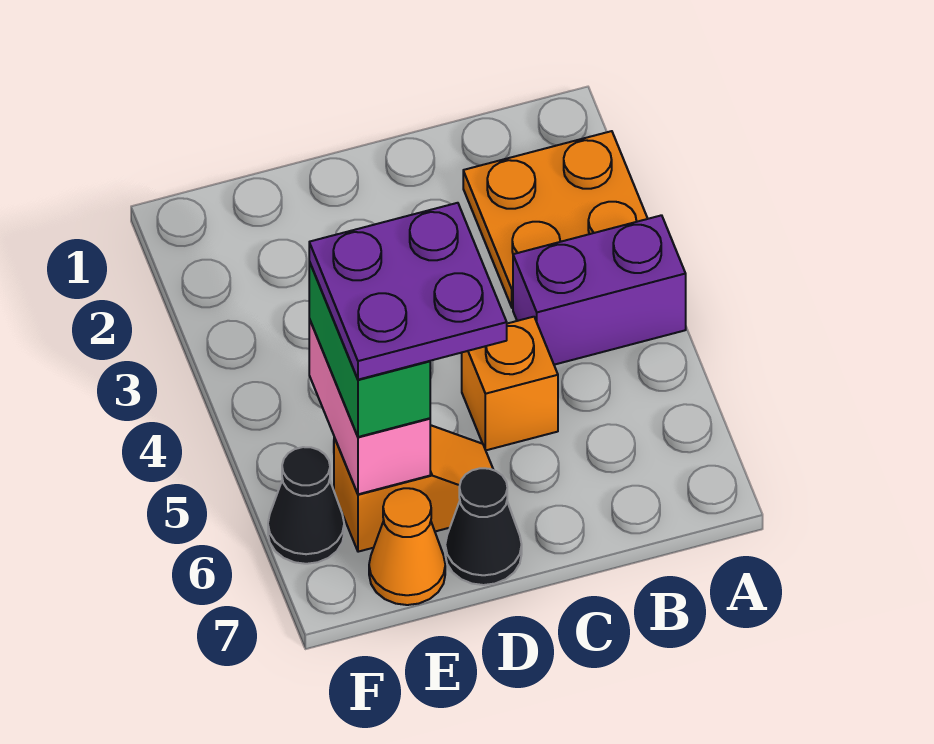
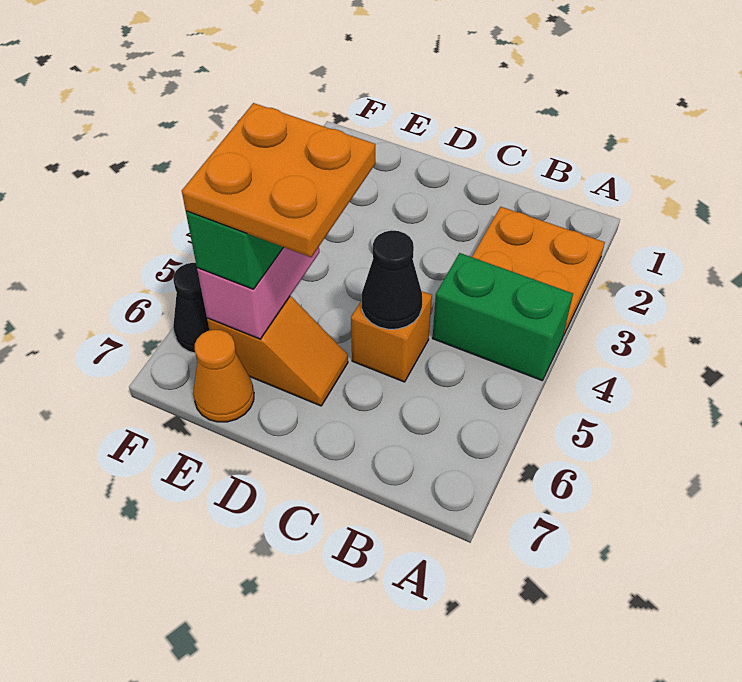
purple brick A4:B4 level 1 -> green brick A4:B4 level 1
purple plate D5:E6 level 4 -> orange plate D5:E6 level 4
black cone D7 level 1 -> black cone C5 level 2

